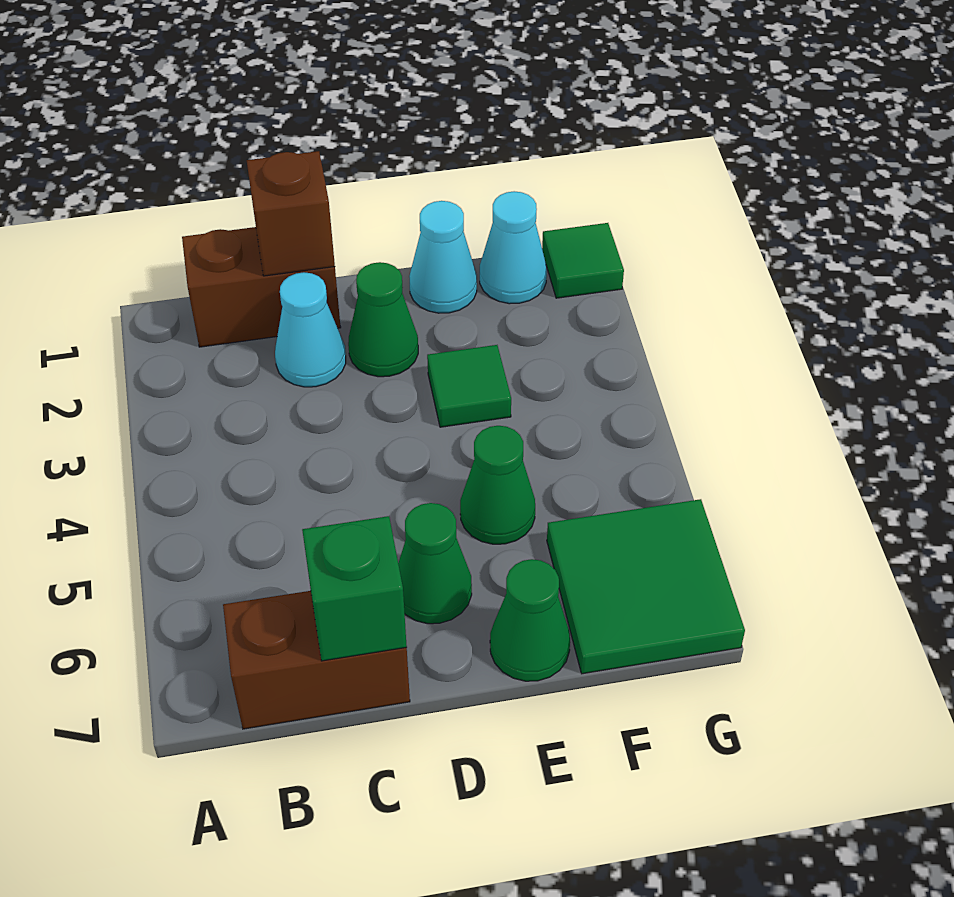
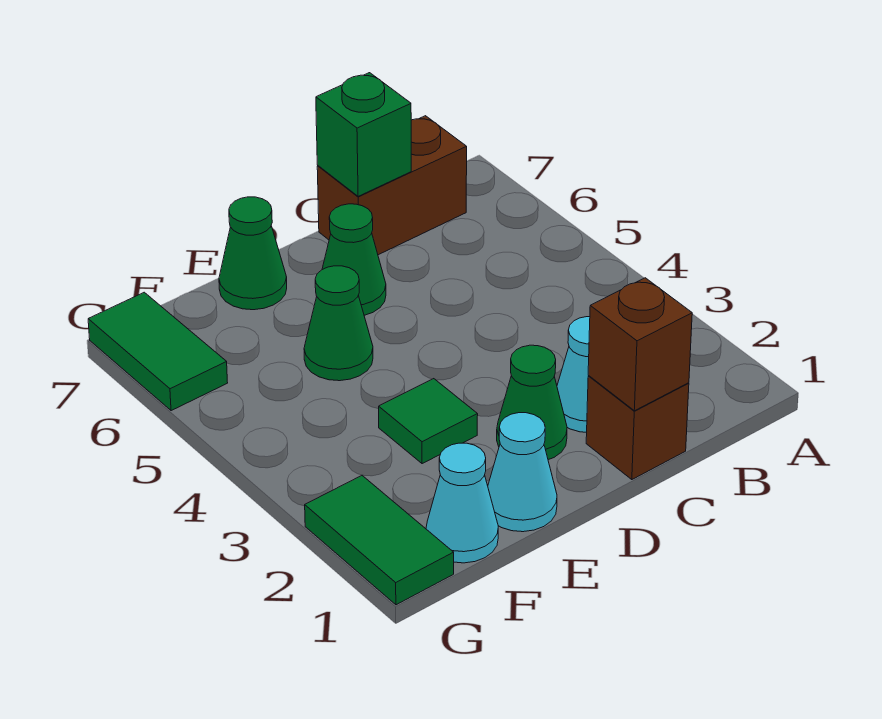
brown brick B1:C1 level 1 -> brown brick C1 level 1
green tile F6:G7 level 1 -> green tile G6:G7 level 1
green tile G1 level 1 -> green tile G1:G2 level 1

